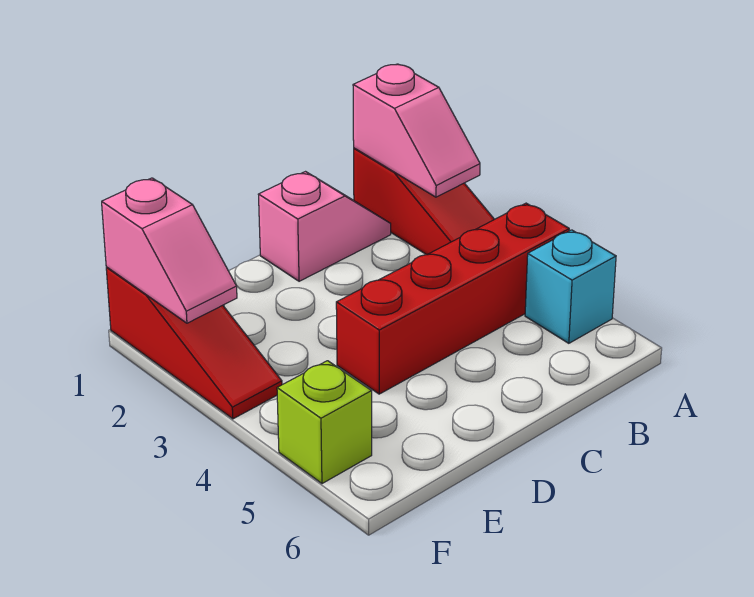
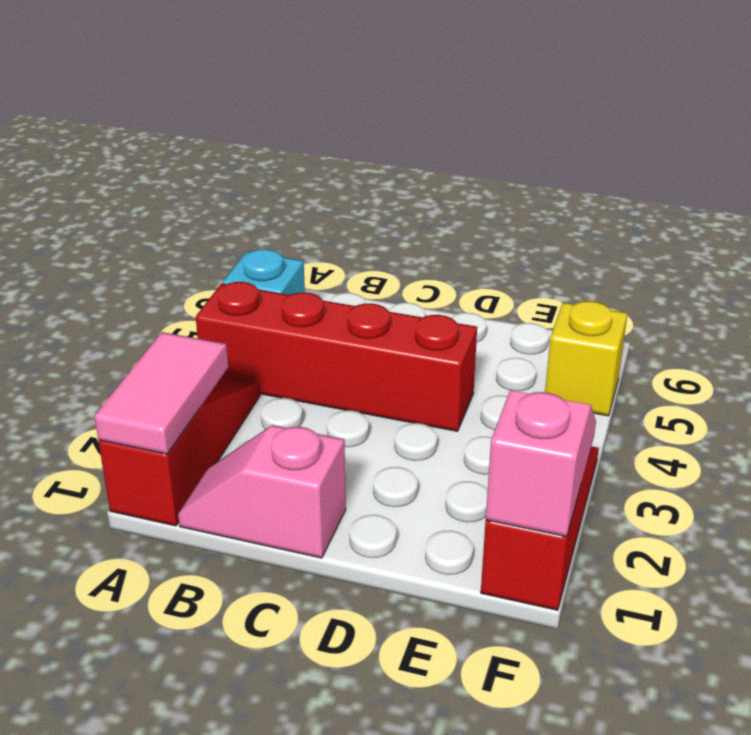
pink slope A1:A2 level 2 top 1 -> pink tile A1:A2 level 2
lime brick F5 level 1 -> yellow brick F5 level 1

